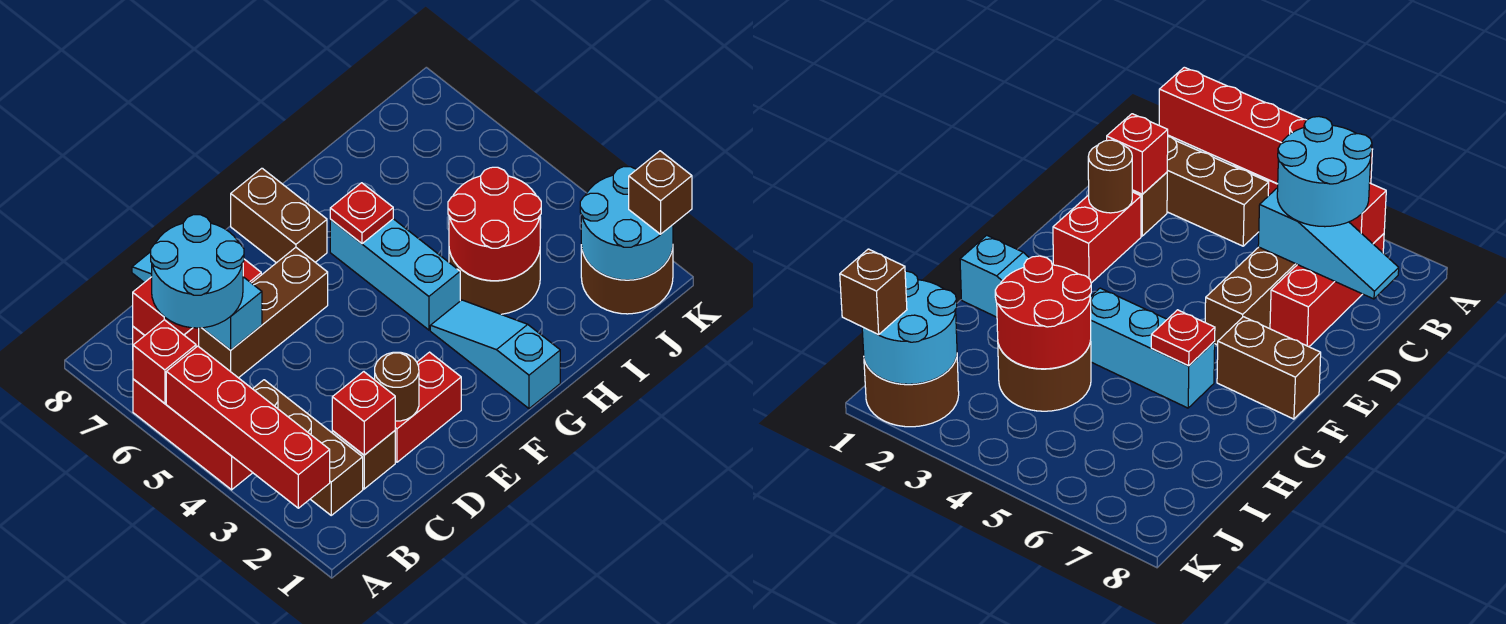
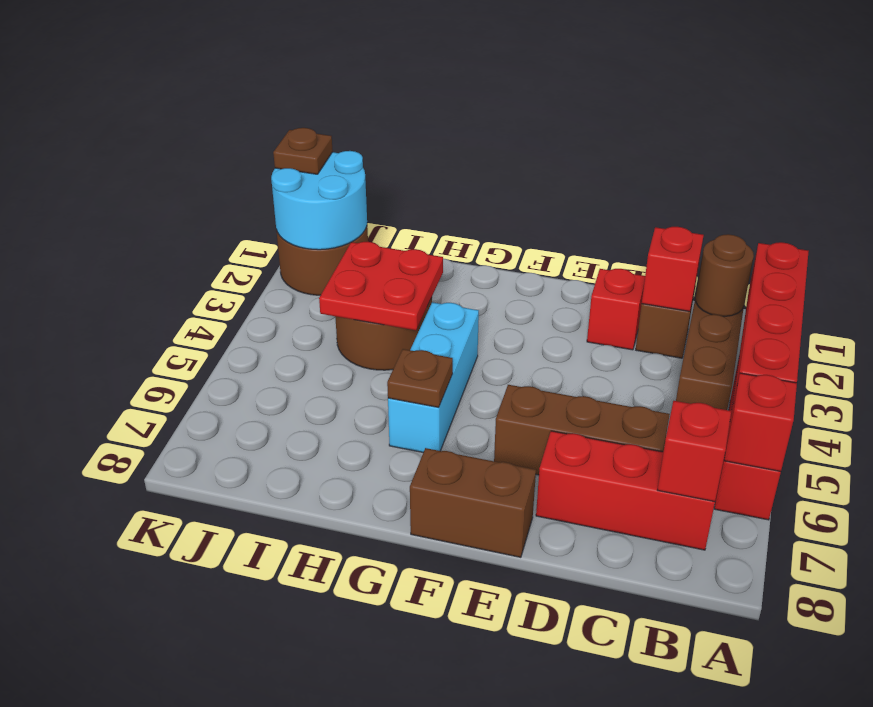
cyan round brick B6:C7 level 3 -> none
cyan slope C6:C8 level 2 top 6 -> none
red brick D2:E2 level 1 -> red brick D2 level 1
brown round brick D2 level 2 -> brown round brick B2 level 2
brown brick F7:F8 level 1 -> brown brick E8:F8 level 1
cyan slope G1:G3 level 1 top 1 -> none
red plate G6 level 2 -> brown plate G6 level 2
red round brick H3:I4 level 2 -> red plate H3:I4 level 2
brown brick K1 level 3 -> brown plate K1 level 3

